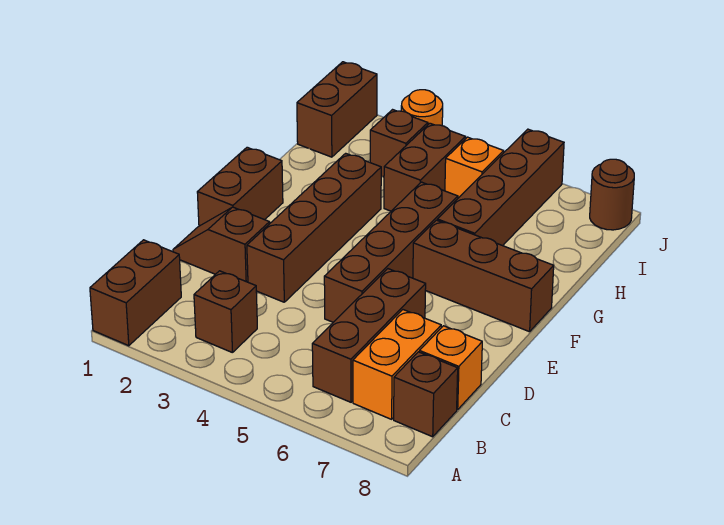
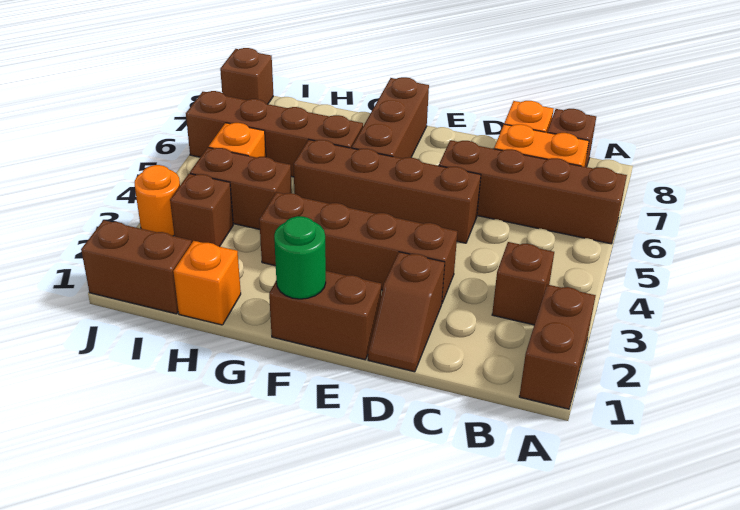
brown brick A1:B1 level 1 -> brown brick A1:A2 level 1
brown brick B6:D6 level 1 -> brown brick A6:D6 level 1
none -> green round brick F1 level 2
none -> orange brick H1 level 1
brown round brick J8 level 1 -> brown brick J8 level 1

